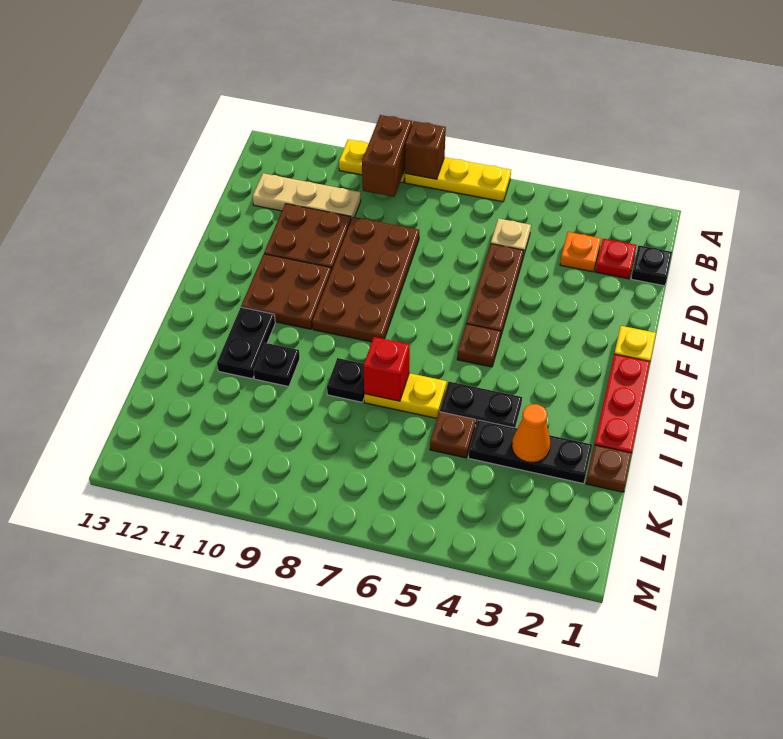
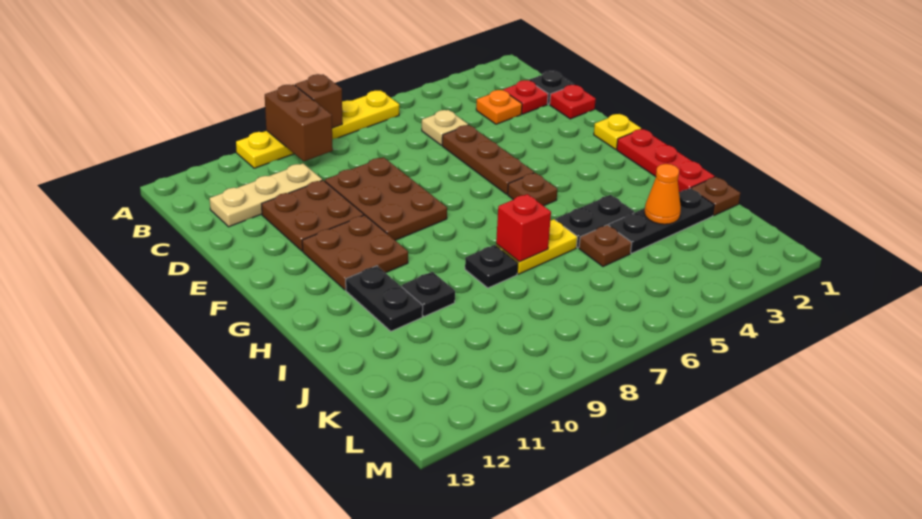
none -> red plate D1 level 1
brown plate D8:G9 level 1 -> brown plate D8:F9 level 1

